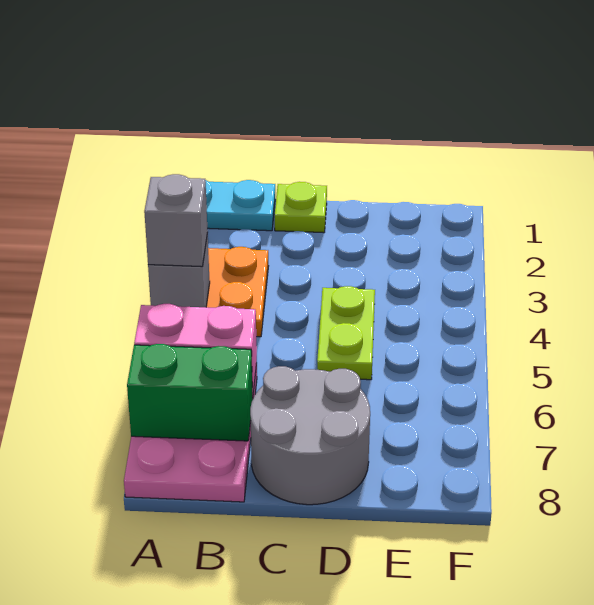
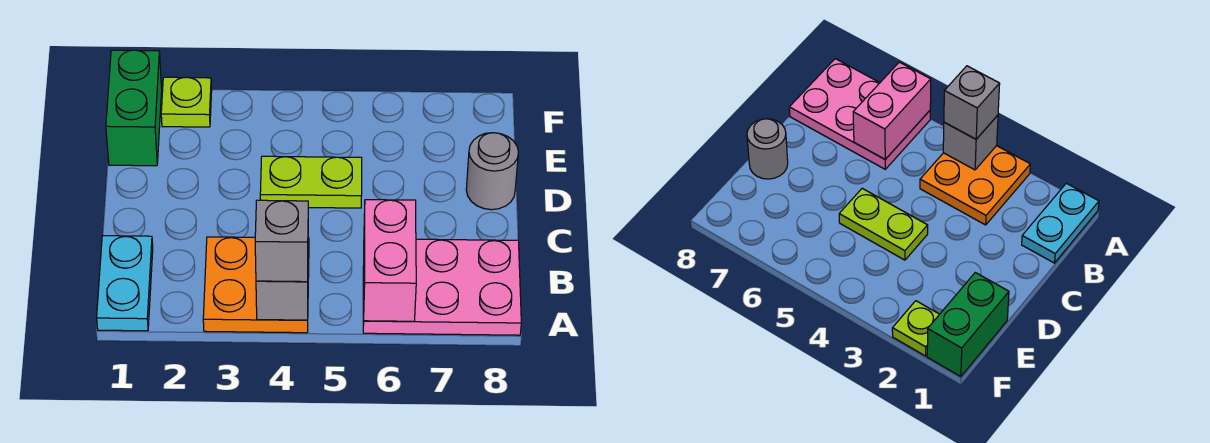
green brick A7:B7 level 2 -> green brick E1:F1 level 1
lime plate C1 level 1 -> lime plate F2 level 1
grey round brick C7:D8 level 1 -> grey round brick D8 level 1

